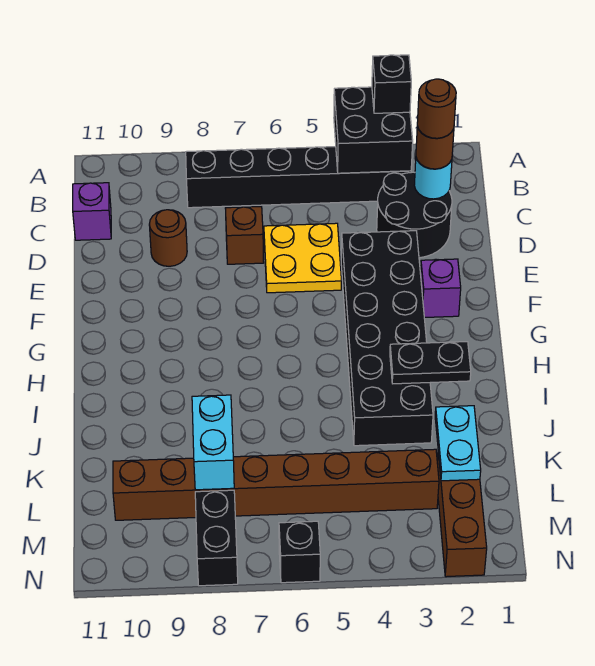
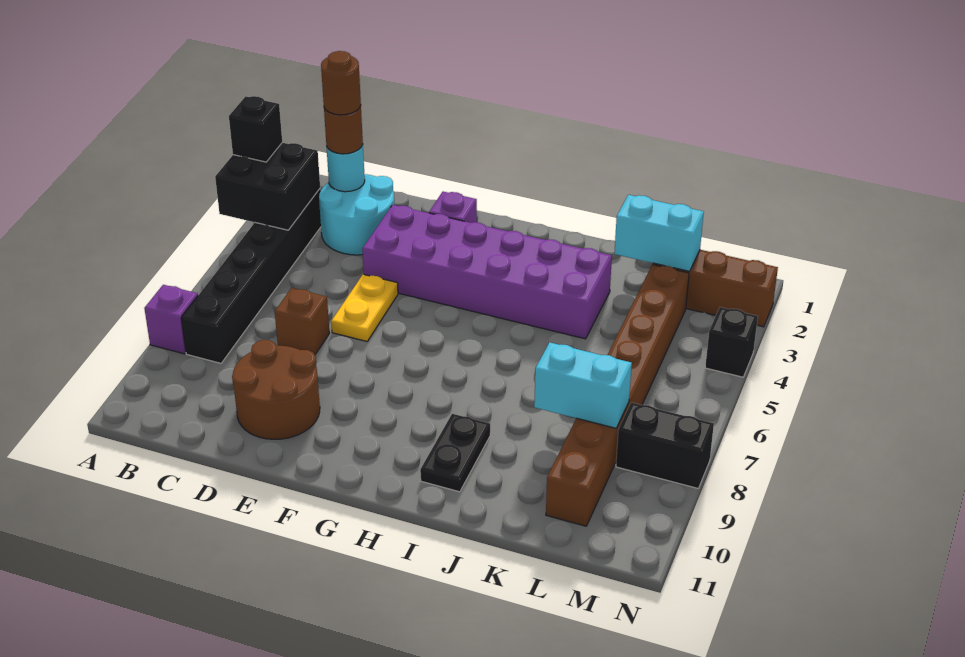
black round brick C2:D3 level 1 -> cyan round brick C2:D3 level 1
purple brick C11 level 1 -> purple brick A8 level 1
yellow plate D5:E6 level 1 -> yellow plate E5:E6 level 1
brown round brick D9 level 1 -> brown round brick D9:E10 level 1
black brick E3:J4 level 1 -> purple brick E3:J4 level 1
black plate I2:I3 level 2 -> black plate I9:I10 level 1
cyan plate K2:L2 level 2 -> cyan brick K2:L2 level 2
black brick N6 level 1 -> black brick N4 level 1

